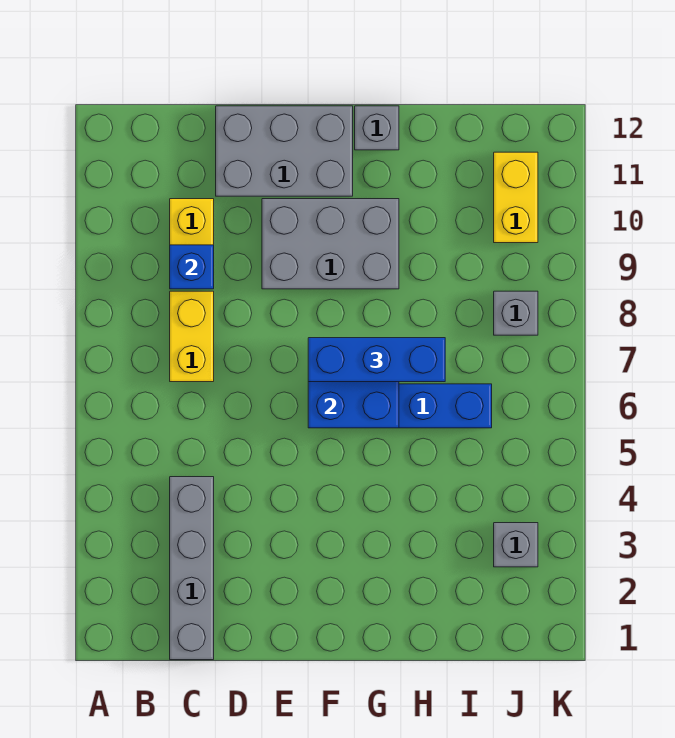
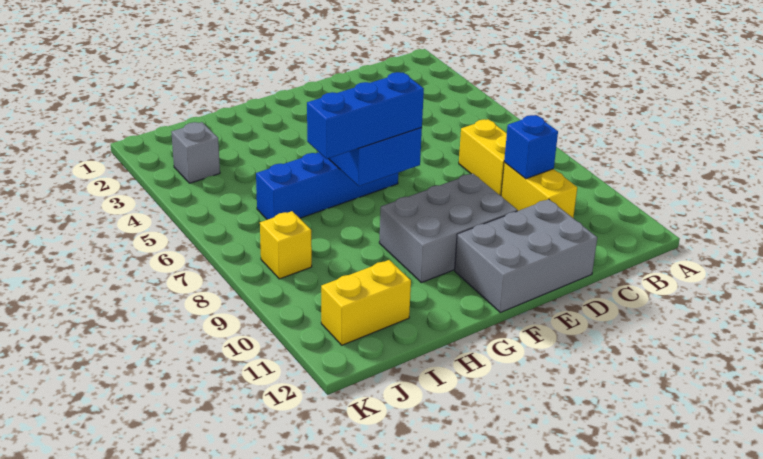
grey brick C1:C4 level 1 -> none
grey brick G12 level 1 -> none
grey brick J8 level 1 -> yellow brick J8 level 1
yellow brick J10:J11 level 1 -> yellow brick I11:J11 level 1

